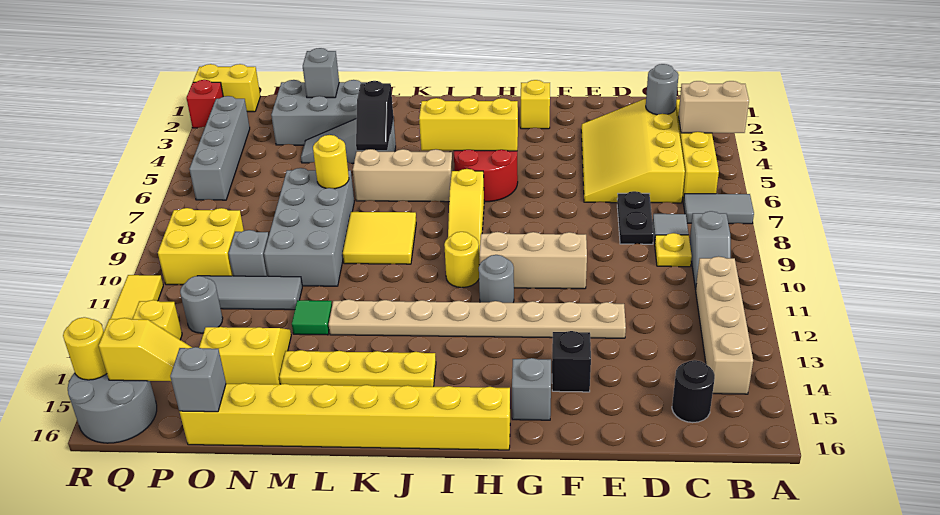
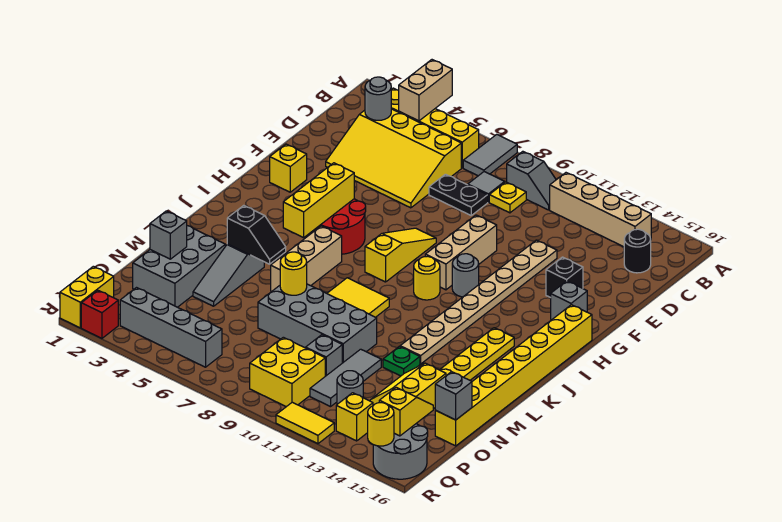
yellow slope I7:I9 level 1 top 7 -> yellow slope G8:I8 level 1 top I
green tile M12 level 1 -> green plate M12 level 1

